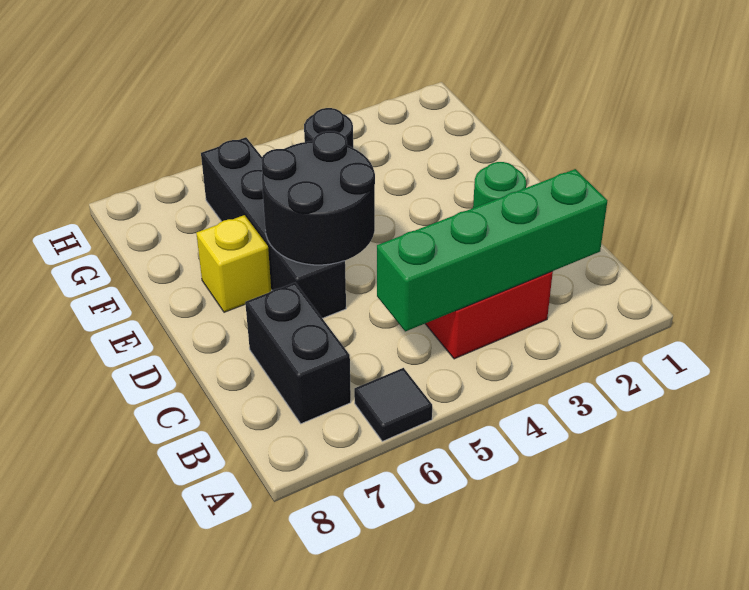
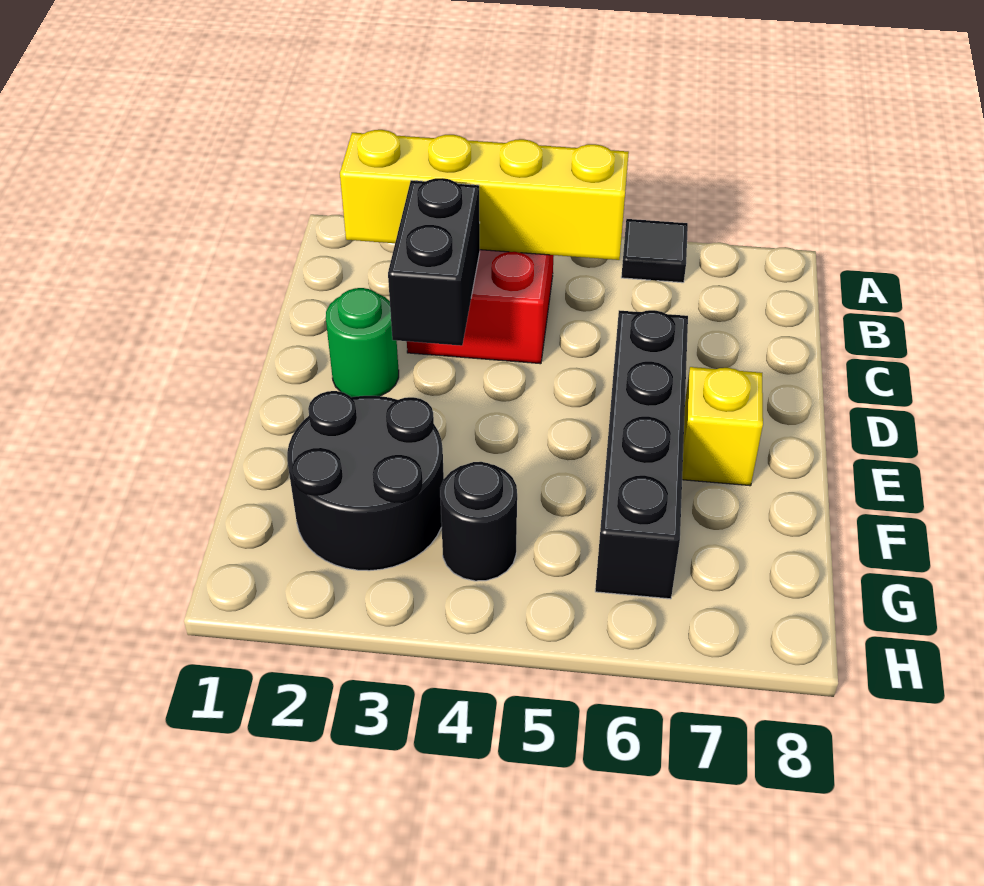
green brick B2:B5 level 2 -> yellow brick B2:B5 level 2
black brick B7:C7 level 1 -> black brick C3:D3 level 2
black round brick D5:E6 level 2 -> black round brick F2:G3 level 1

